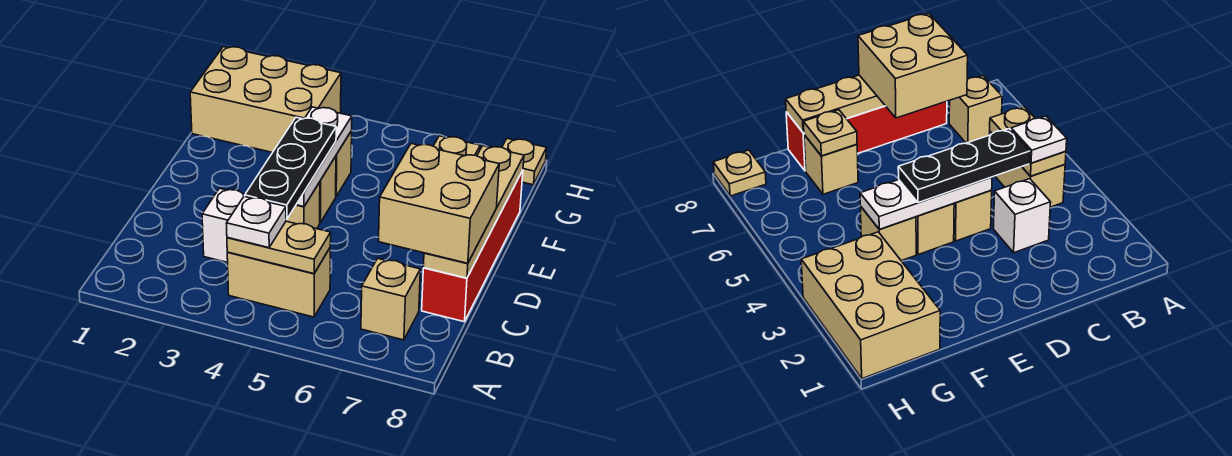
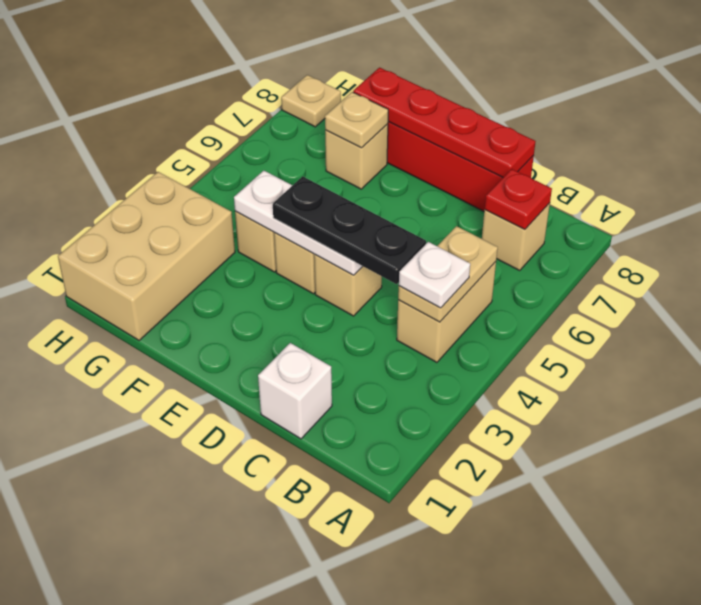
none -> red plate B7 level 2
white brick C3 level 1 -> white brick C1 level 1
tan brick C7:D8 level 3 -> none
tan plate C8:F8 level 2 -> red plate C8:F8 level 2

